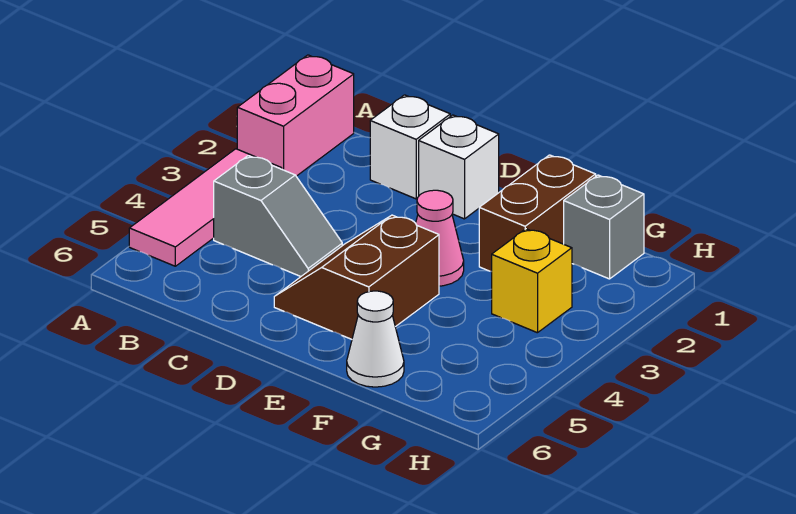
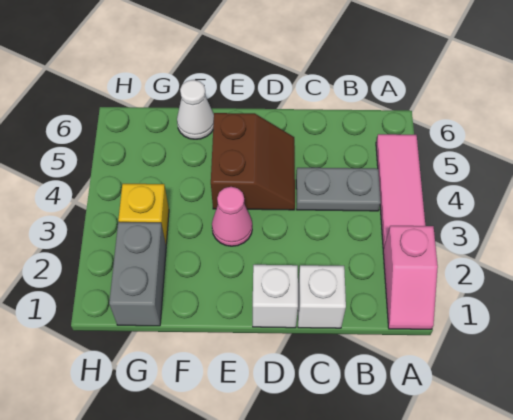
pink brick A1:A2 level 1 -> pink slope A1:A2 level 1 top 2
grey slope B4:C4 level 1 top B -> grey plate B4:C4 level 1
brown brick F1:F2 level 1 -> none
grey brick G1 level 1 -> grey brick G1:G2 level 1

